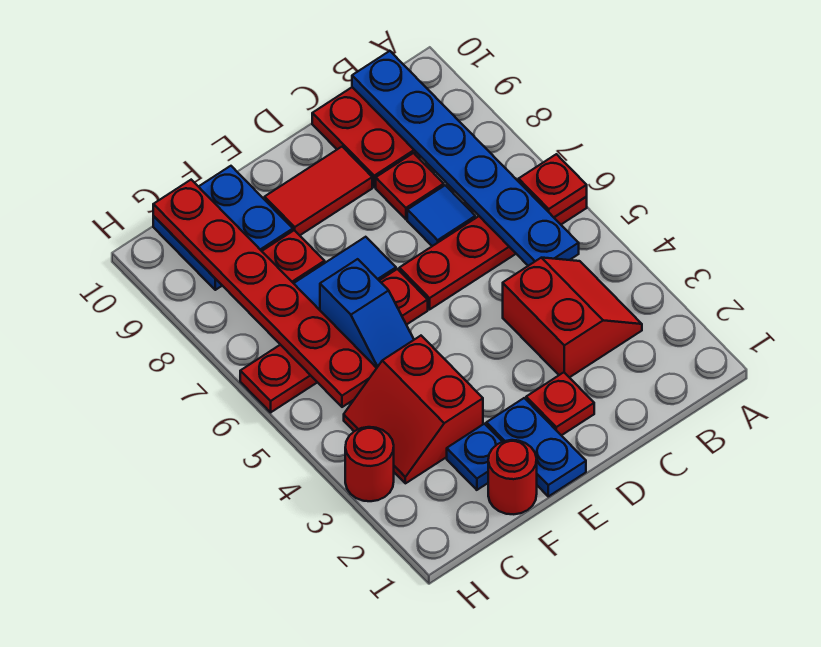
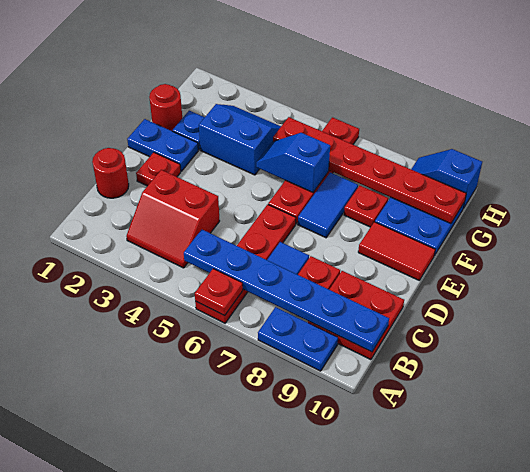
none -> blue plate A8:A9 level 1
red tile D9:E9 level 1 -> red tile E9:E10 level 1
red slope F3:G4 level 1 top F -> blue slope F3:G4 level 1 top F
red round brick H3 level 1 -> red round brick C1 level 1
none -> blue slope H9:H10 level 1 top 10

